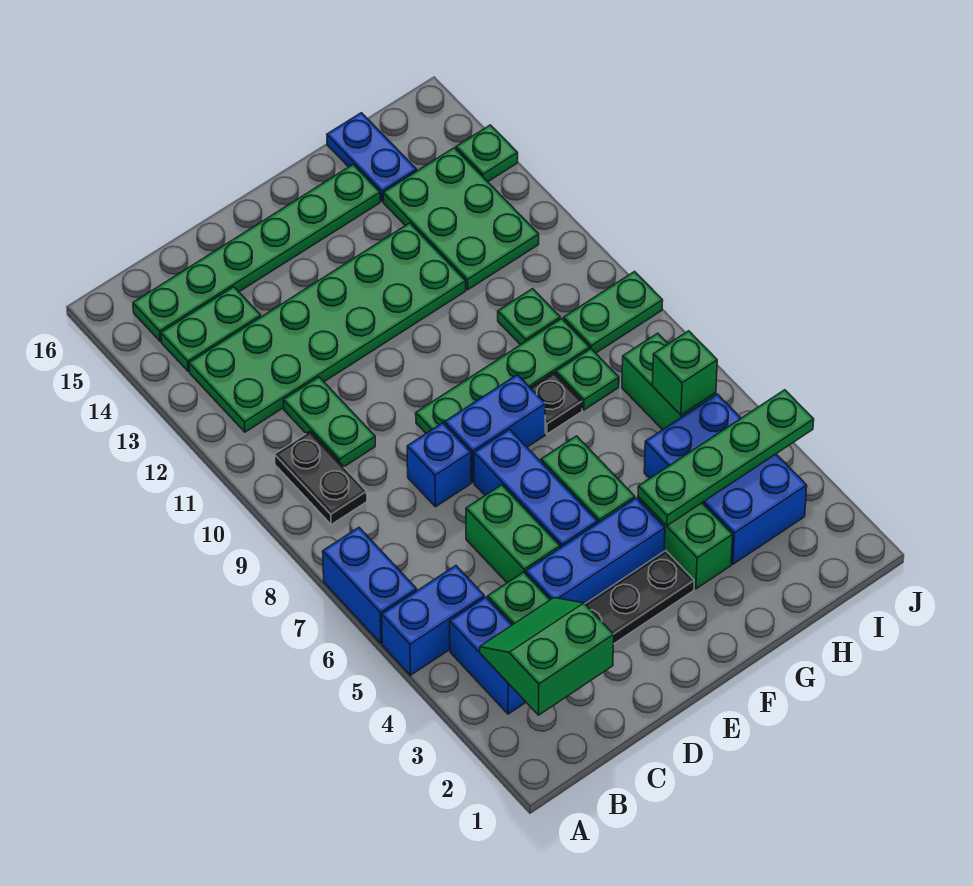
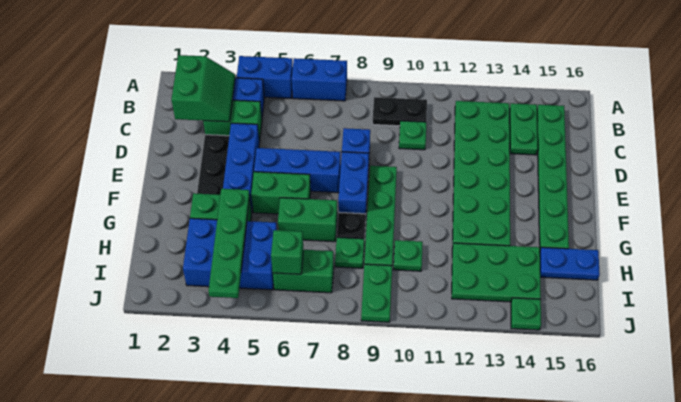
blue brick A5:B5 level 1 -> blue brick A4:A5 level 1
green plate C10:C11 level 1 -> green plate C10 level 1
green brick D5:D6 level 1 -> green brick G6:G7 level 1

